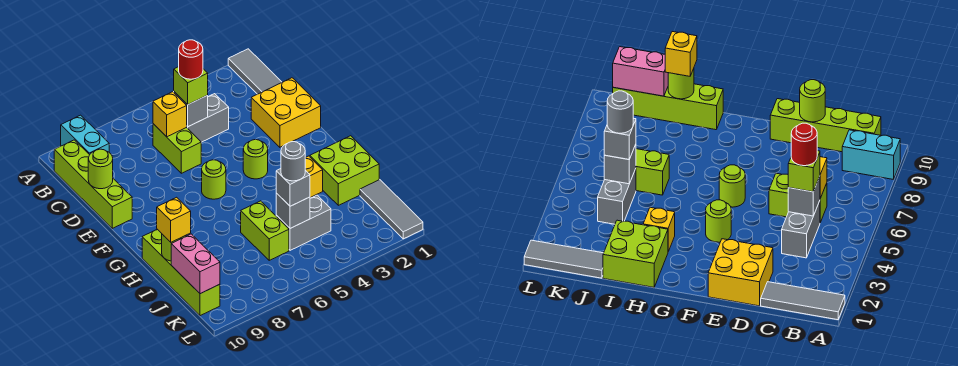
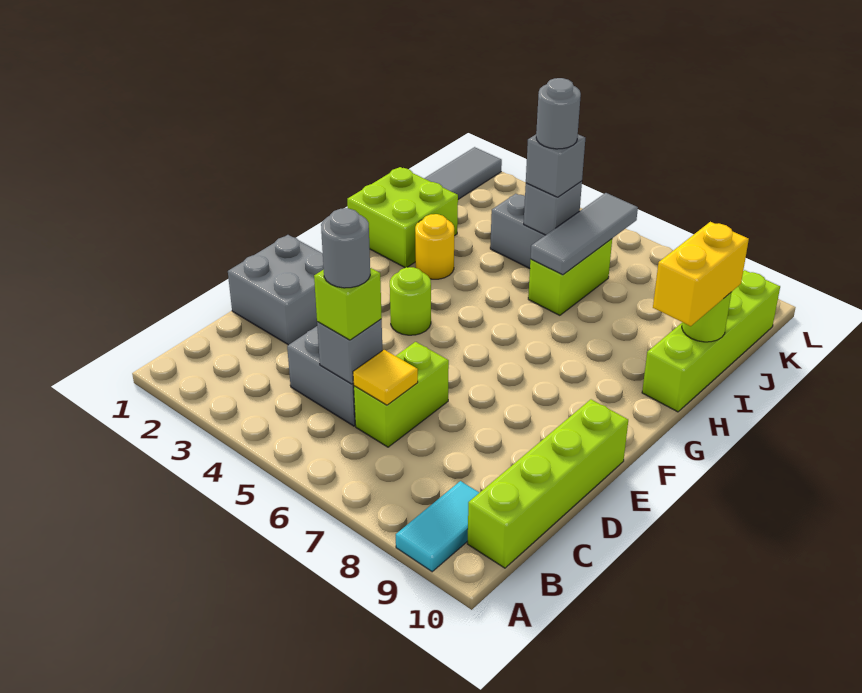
grey tile A1:C1 level 1 -> grey tile I6:K6 level 2
cyan brick A9:B9 level 1 -> cyan tile A9:B9 level 1
red round brick C5 level 4 -> grey round brick C5 level 4
yellow brick C6 level 2 -> yellow tile C6 level 2
yellow brick D1:E2 level 1 -> grey brick D1:E2 level 1
lime round brick D10 level 2 -> none
lime round brick F6 level 1 -> none
yellow brick H3 level 1 -> yellow round brick H3 level 1
yellow brick I10 level 3 -> yellow brick H10:I10 level 3
pink brick J10:K10 level 2 -> none

